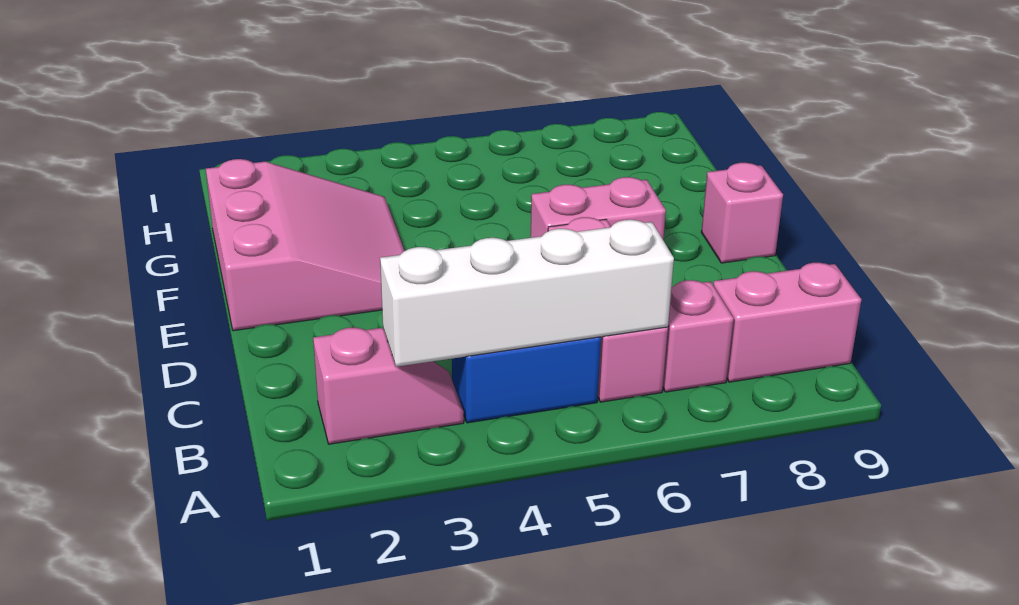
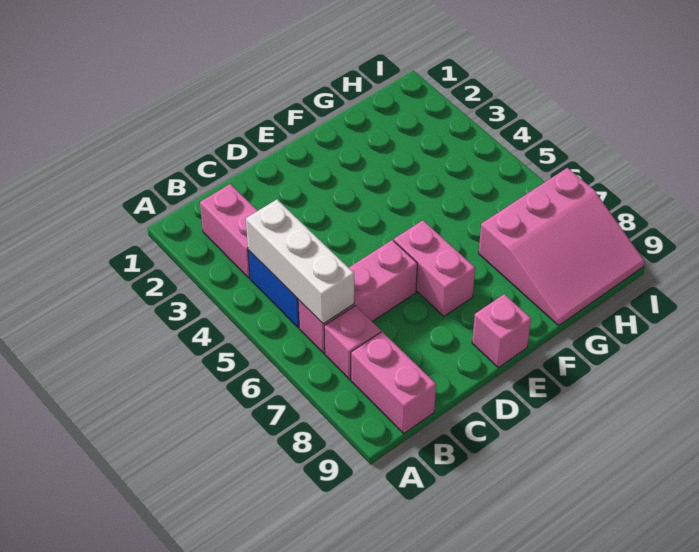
pink slope B2:B3 level 1 top 2 -> pink brick B2:B3 level 1
white brick B3:B6 level 2 -> white brick B4:B6 level 2
pink slope E1:G3 level 1 top 1 -> pink slope G7:I9 level 1 top 7

